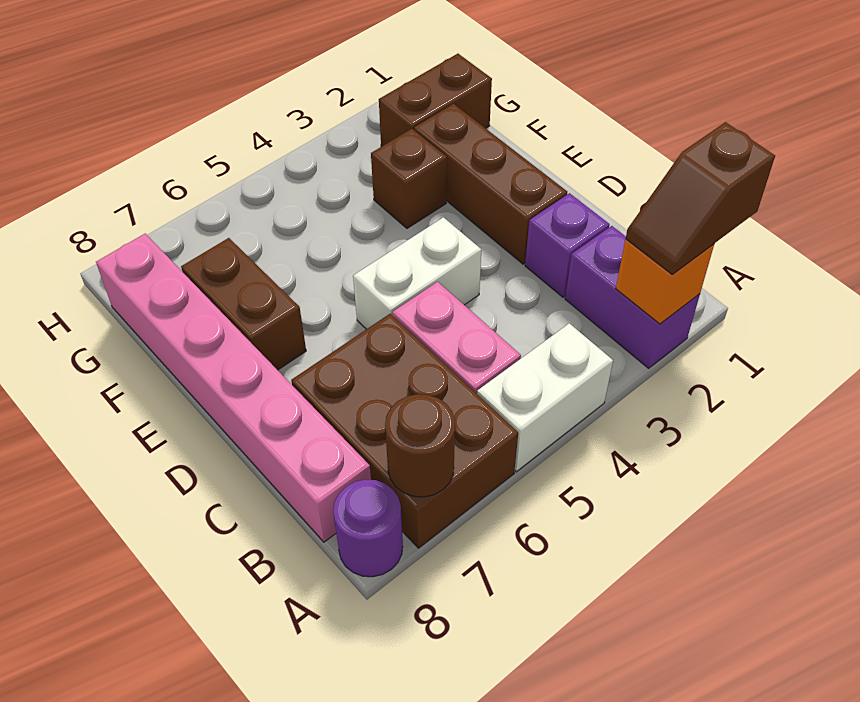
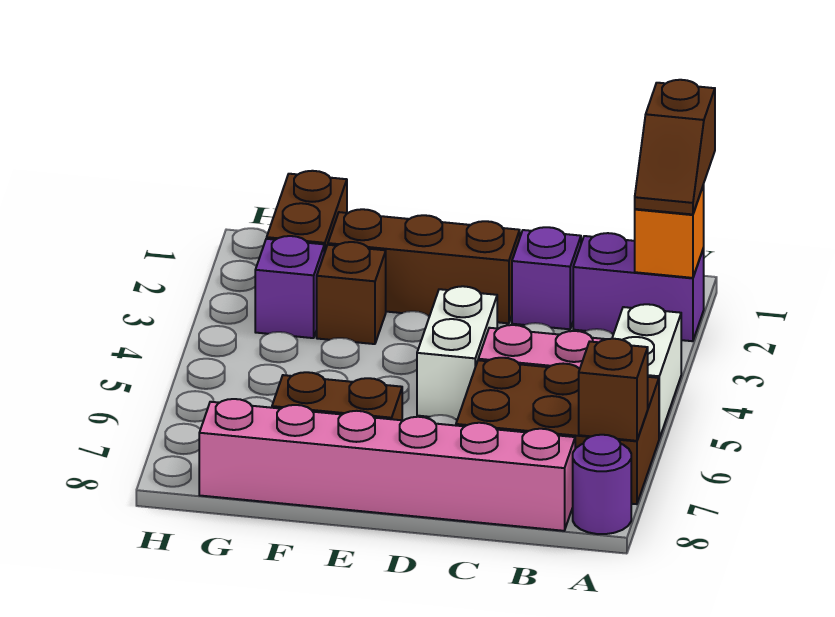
brown round brick A7 level 2 -> brown brick A7 level 2
none -> purple brick G3 level 1

